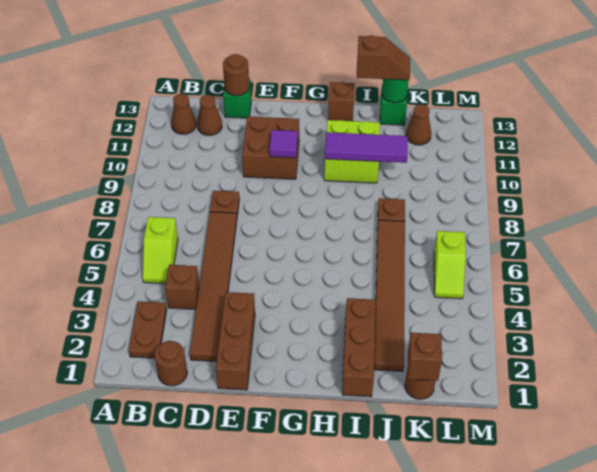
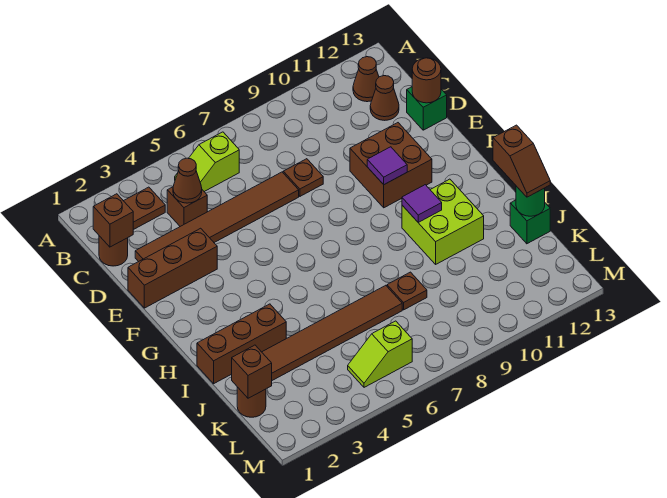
purple tile H10:J10 level 2 -> purple tile H10 level 2
brown brick H13 level 1 -> brown brick C1 level 2
brown cone K12 level 1 -> brown cone C4 level 2

